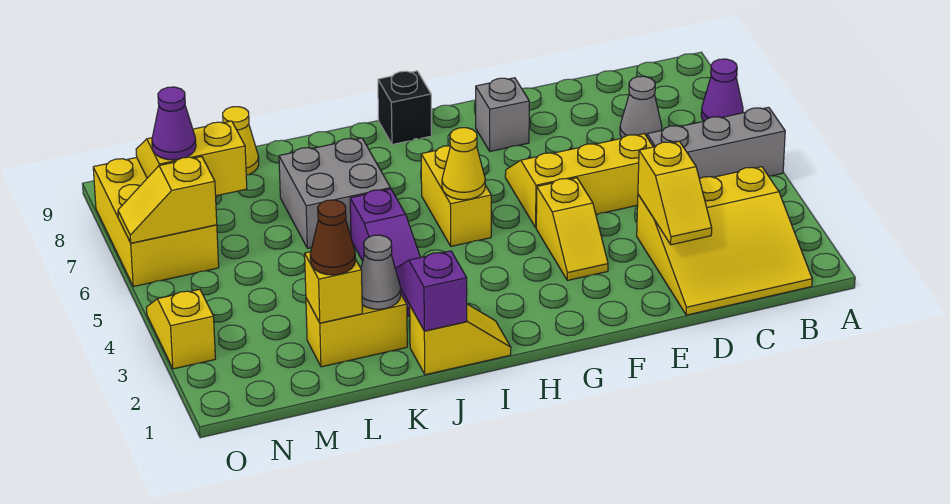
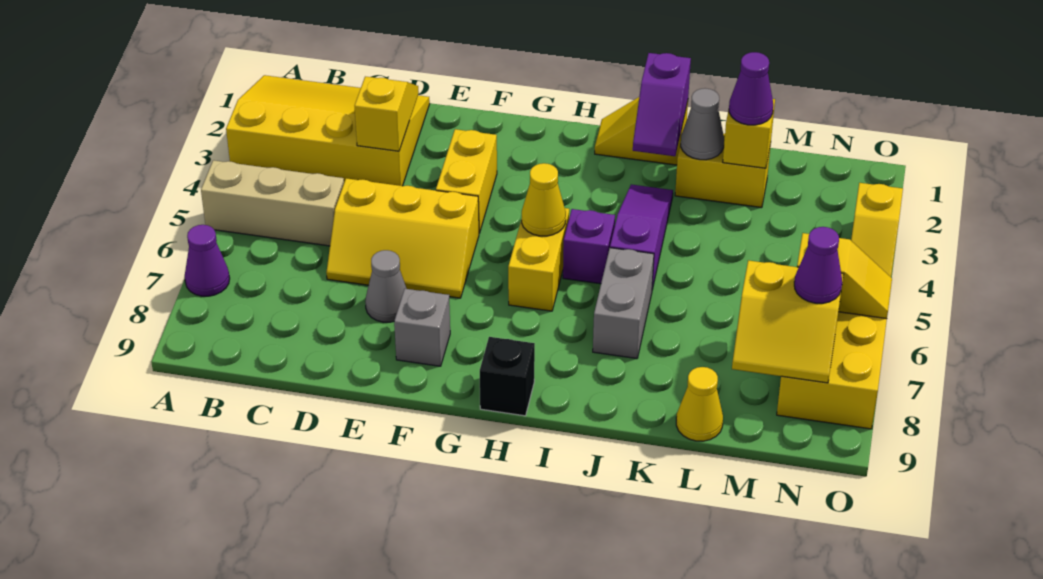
grey brick A5:C5 level 1 -> tan brick A5:C5 level 1
yellow slope B1:D3 level 1 top 3 -> yellow slope A1:D3 level 1 top 3
grey cone C7 level 1 -> grey cone E7 level 1
yellow slope F3:F4 level 1 top 4 -> yellow brick F3:F4 level 1
none -> purple brick I5 level 1
grey brick J6:K7 level 1 -> grey brick J6:J7 level 1
brown cone L2 level 3 -> purple cone L2 level 3

